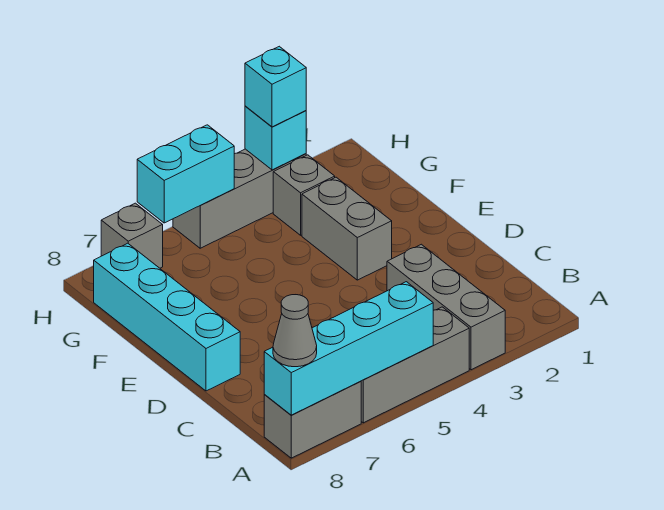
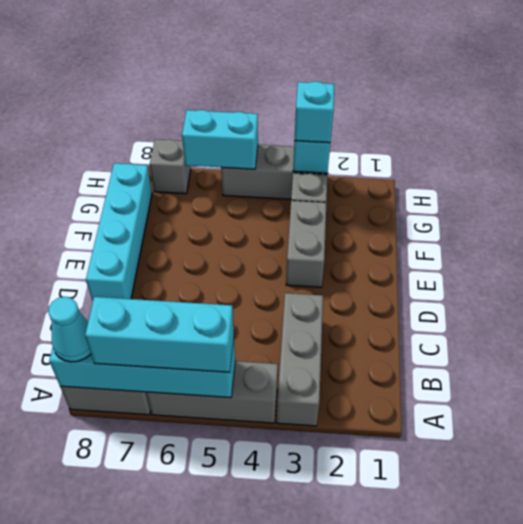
none -> cyan brick A5:A7 level 3
grey cone A8 level 3 -> cyan cone A8 level 3

